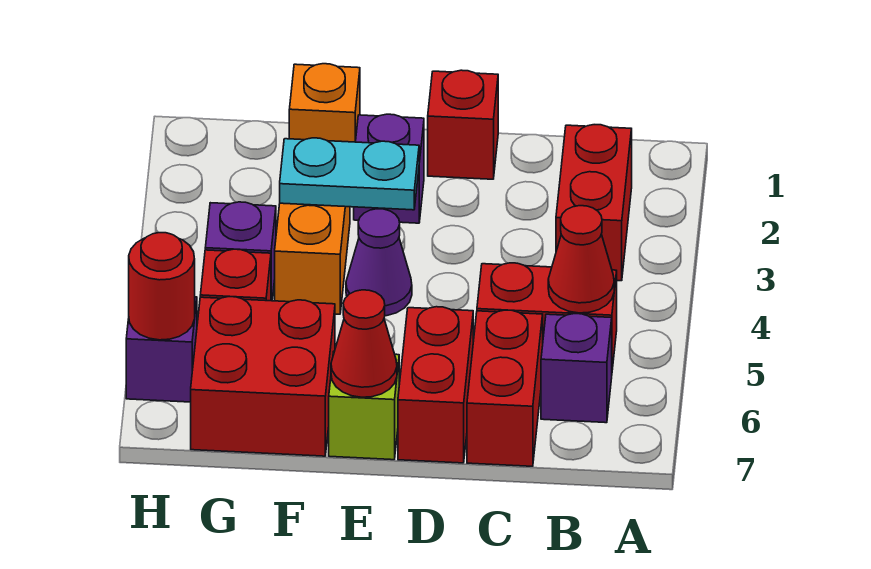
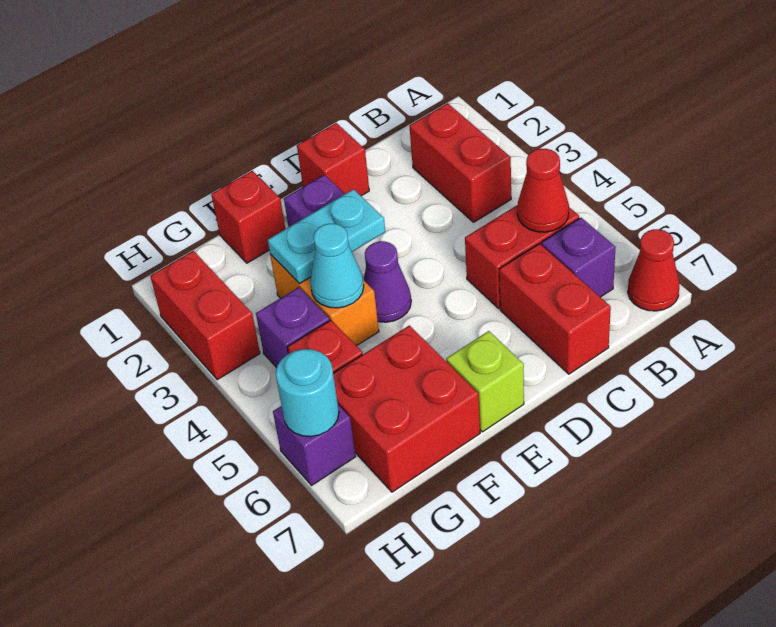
red brick D6:D7 level 1 -> red brick H2:H3 level 1
red cone E7 level 2 -> red cone A7 level 1
orange brick F1 level 1 -> red brick F1 level 1
none -> cyan cone F4 level 2
red round brick H6 level 2 -> cyan round brick H6 level 2

